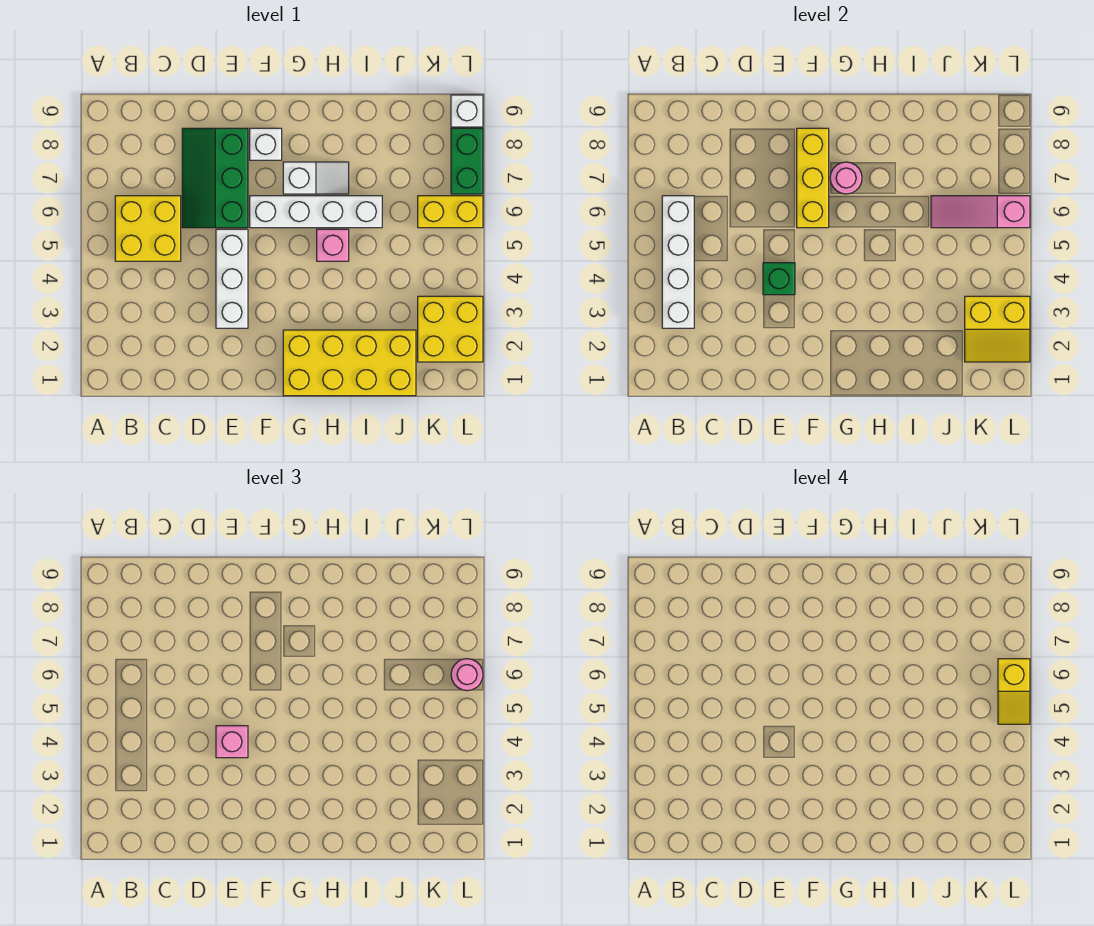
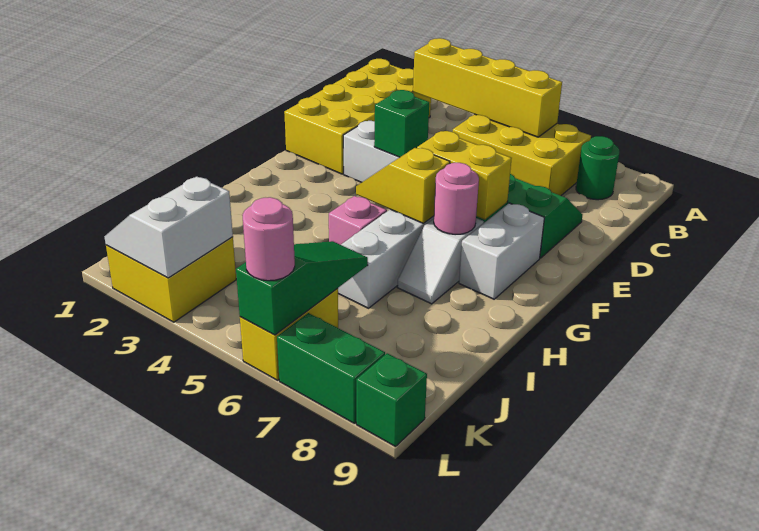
white brick B3:B6 level 2 -> yellow brick B3:B6 level 2
yellow brick B5:C6 level 1 -> yellow brick B5:C7 level 1
none -> green round brick B8 level 1
pink brick E4 level 3 -> none
yellow brick F6:F8 level 2 -> yellow brick F6:F7 level 2
white brick F8 level 1 -> white brick F8:G8 level 1
yellow brick G1:J2 level 1 -> yellow brick B1:E2 level 1
pink slope J6:L6 level 2 top L -> green slope J6:L6 level 2 top L
yellow slope K2:L3 level 2 top 3 -> white slope K2:L3 level 2 top 3
yellow slope L5:L6 level 4 top 6 -> yellow slope G5:G6 level 2 top 6
white brick L9 level 1 -> green brick L9 level 1

